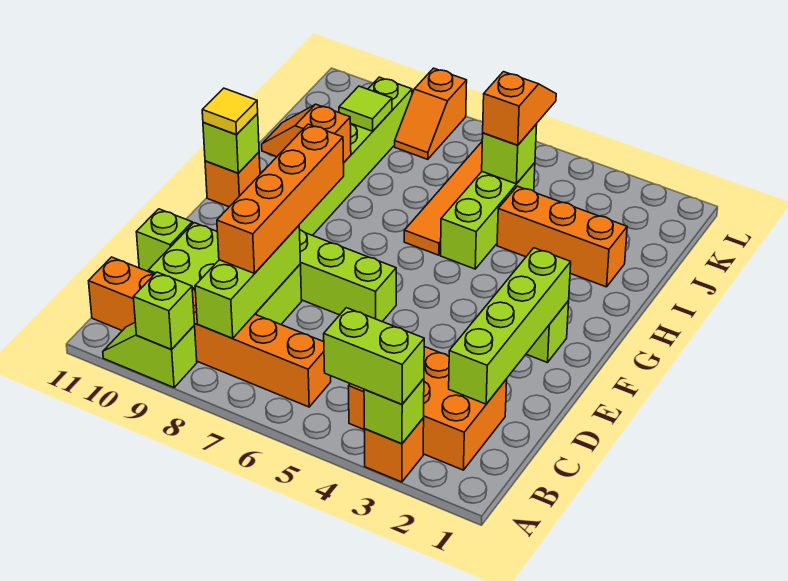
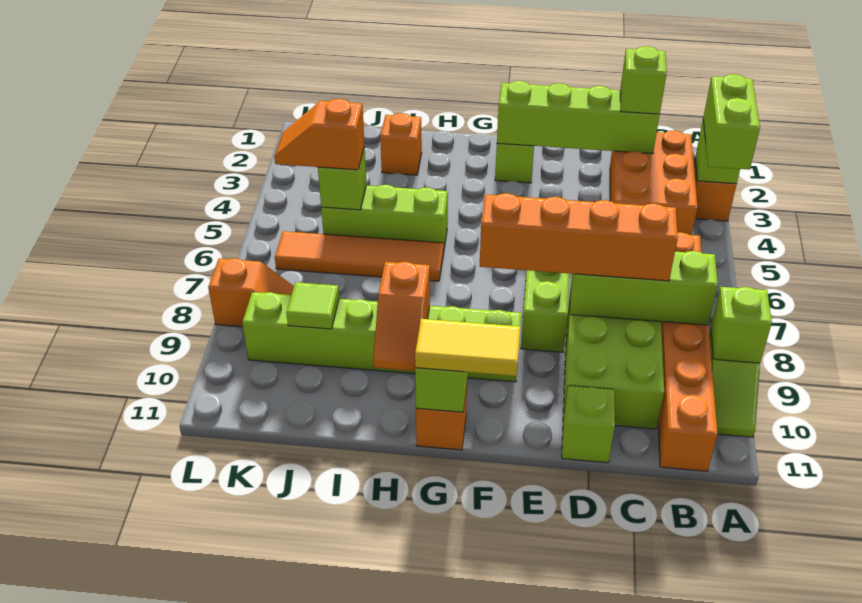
none -> lime brick C2 level 3
yellow tile G11 level 3 -> yellow tile F11:G11 level 3
orange brick I2:I4 level 1 -> orange brick I2 level 1

